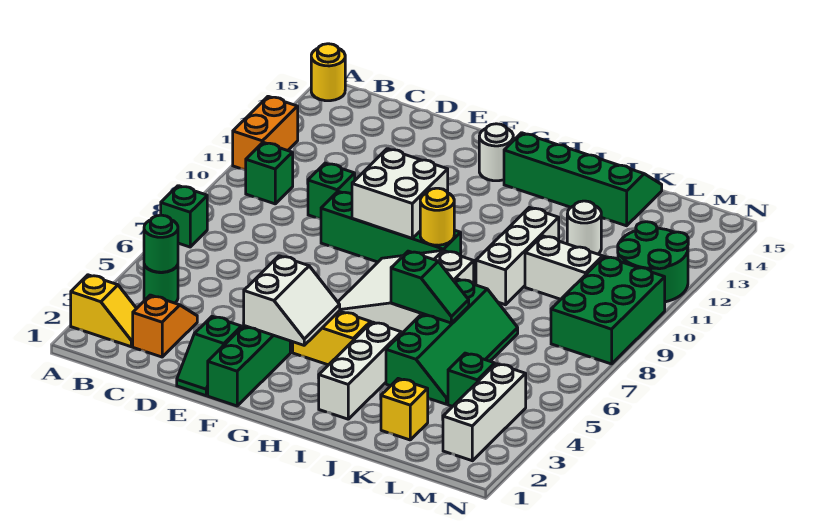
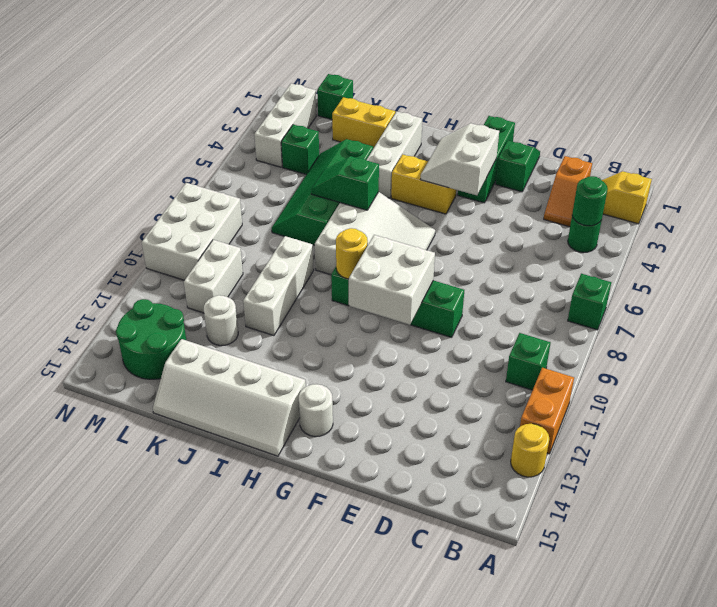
yellow round brick A15 level 1 -> yellow round brick A13 level 1
green brick D10 level 1 -> green brick L1 level 1
green slope H14:K15 level 1 top 14 -> white slope H14:K15 level 1 top 14
yellow brick K2 level 1 -> yellow brick J2:K2 level 1
white brick K10:L10 level 1 -> white brick L10:L11 level 1
green brick M8:N10 level 1 -> white brick M8:N10 level 1
green round brick M11:N12 level 1 -> green round brick L13:M14 level 1

